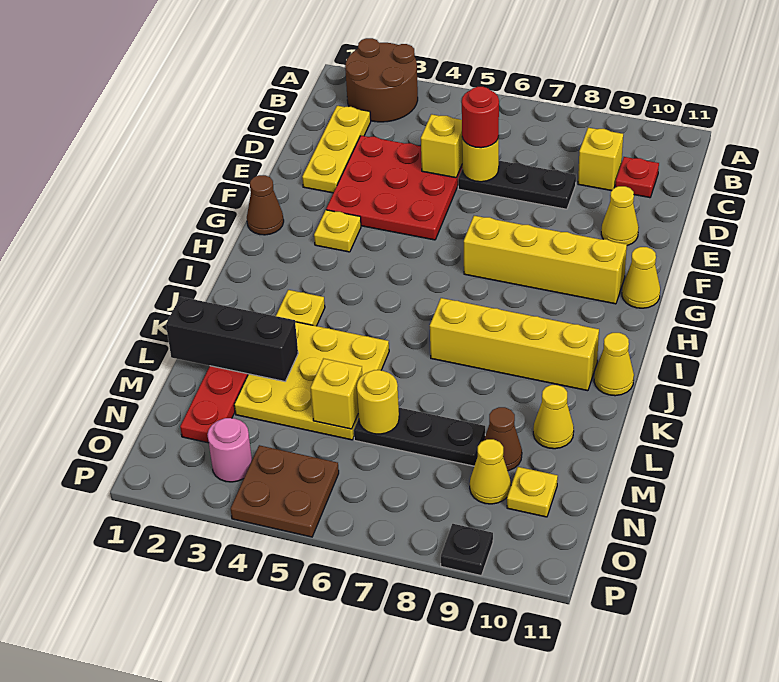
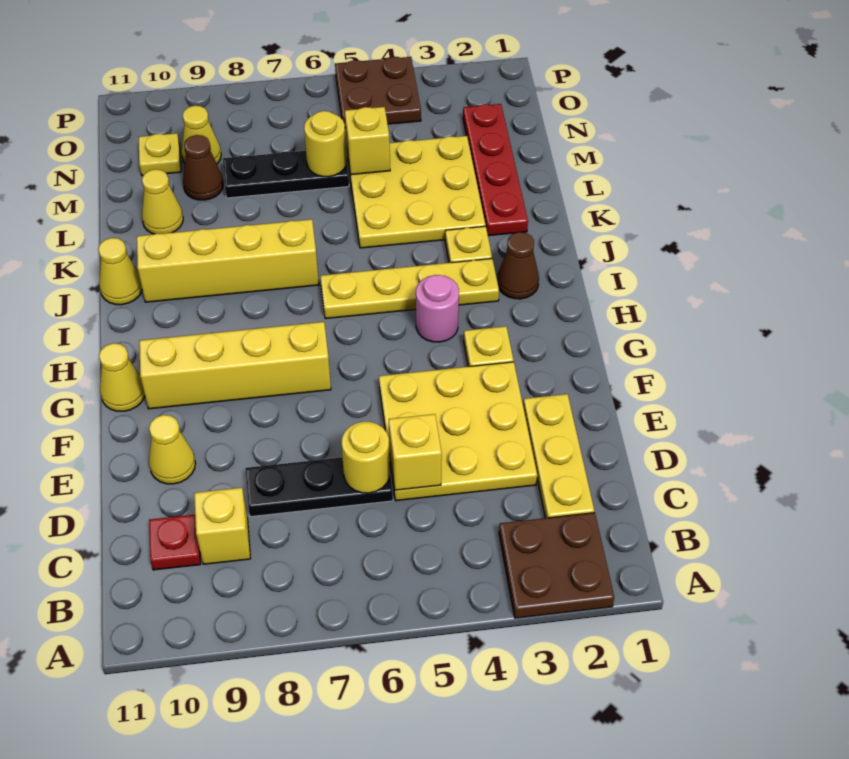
brown round brick A2:B3 level 1 -> brown plate A2:B3 level 1
red plate D3:F5 level 1 -> yellow plate D3:F5 level 1
red round brick D6 level 3 -> none
brown cone G1 level 1 -> brown cone I2 level 1
none -> yellow plate I3:I6 level 1
black brick L1:L3 level 2 -> none
pink round brick O3 level 1 -> pink round brick H4 level 1
black plate P9 level 1 -> none

